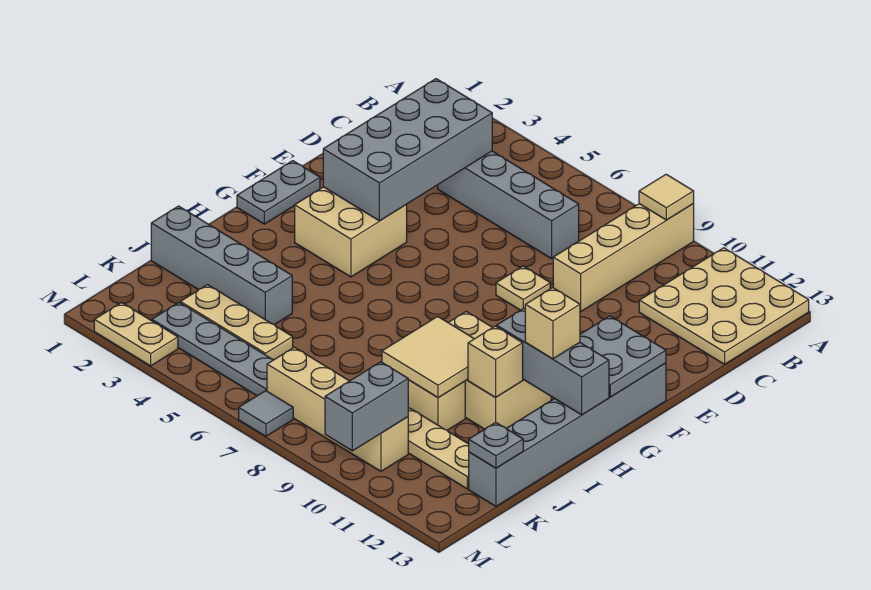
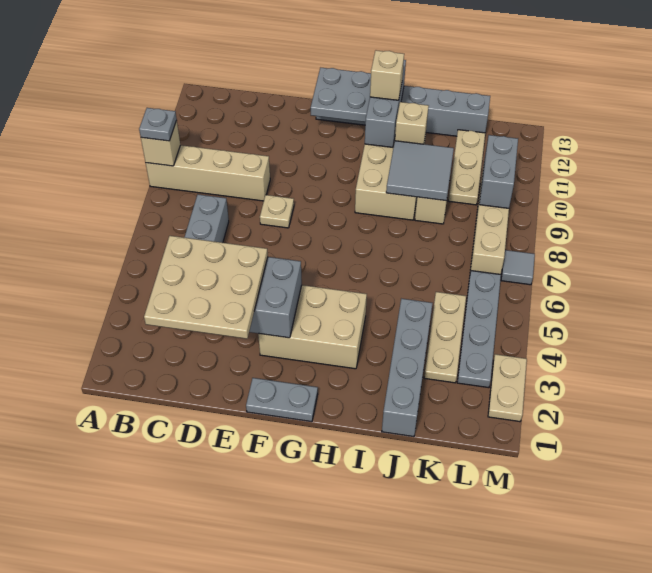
tan tile A9 level 2 -> tan brick A9 level 2
tan plate A11:C13 level 1 -> tan plate C2:E4 level 3
tan brick F3:G4 level 1 -> tan brick F3:H4 level 1
tan tile I9:J10 level 2 -> grey tile I9:J10 level 2
grey plate K13 level 2 -> grey plate A9 level 3
grey brick L10:M10 level 2 -> grey brick L9:L10 level 2

